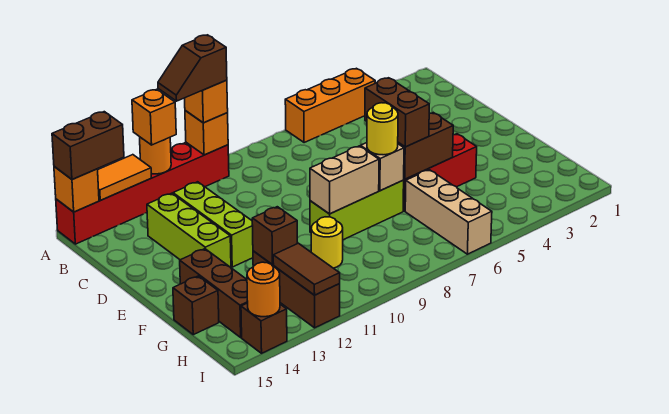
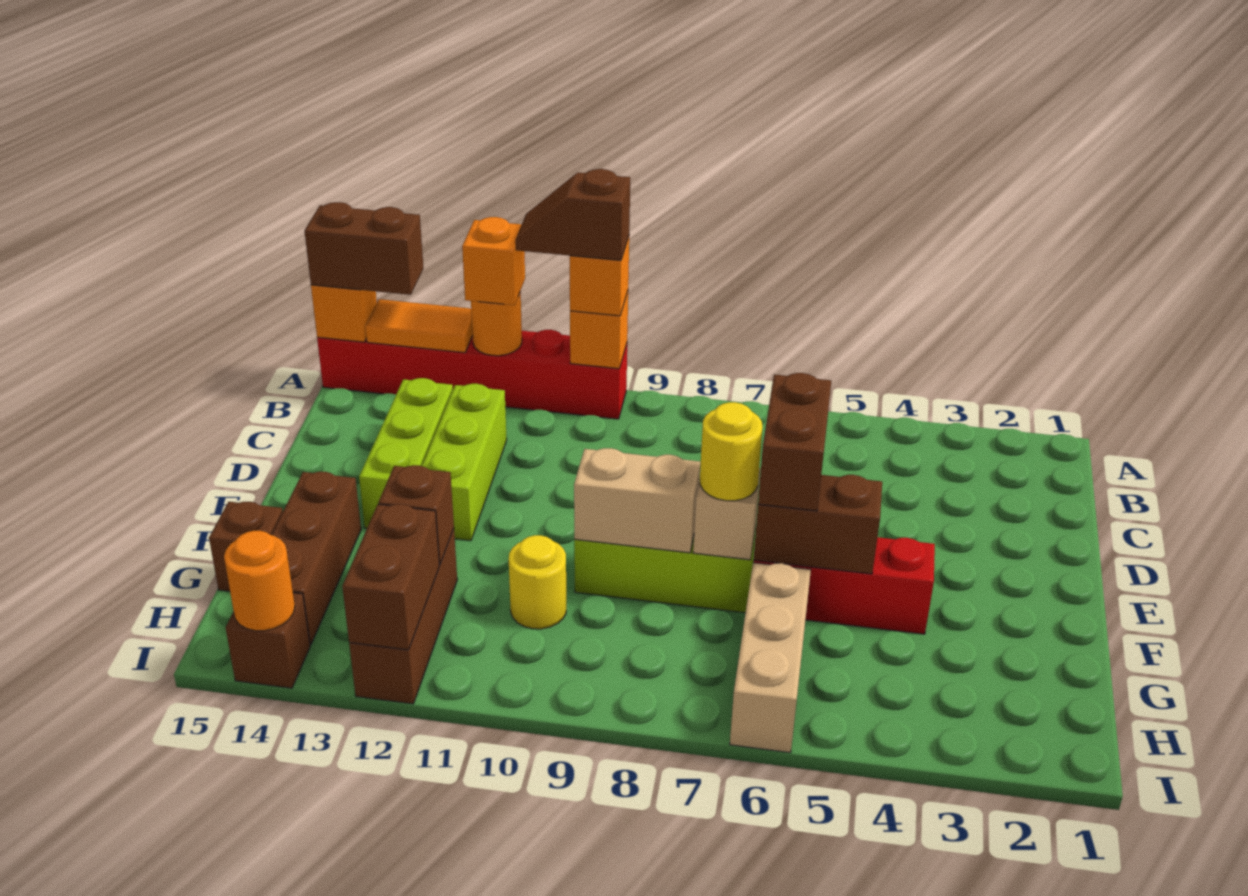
orange brick A4:A6 level 1 -> none
brown tile H12:I12 level 2 -> brown brick H12:I12 level 2

